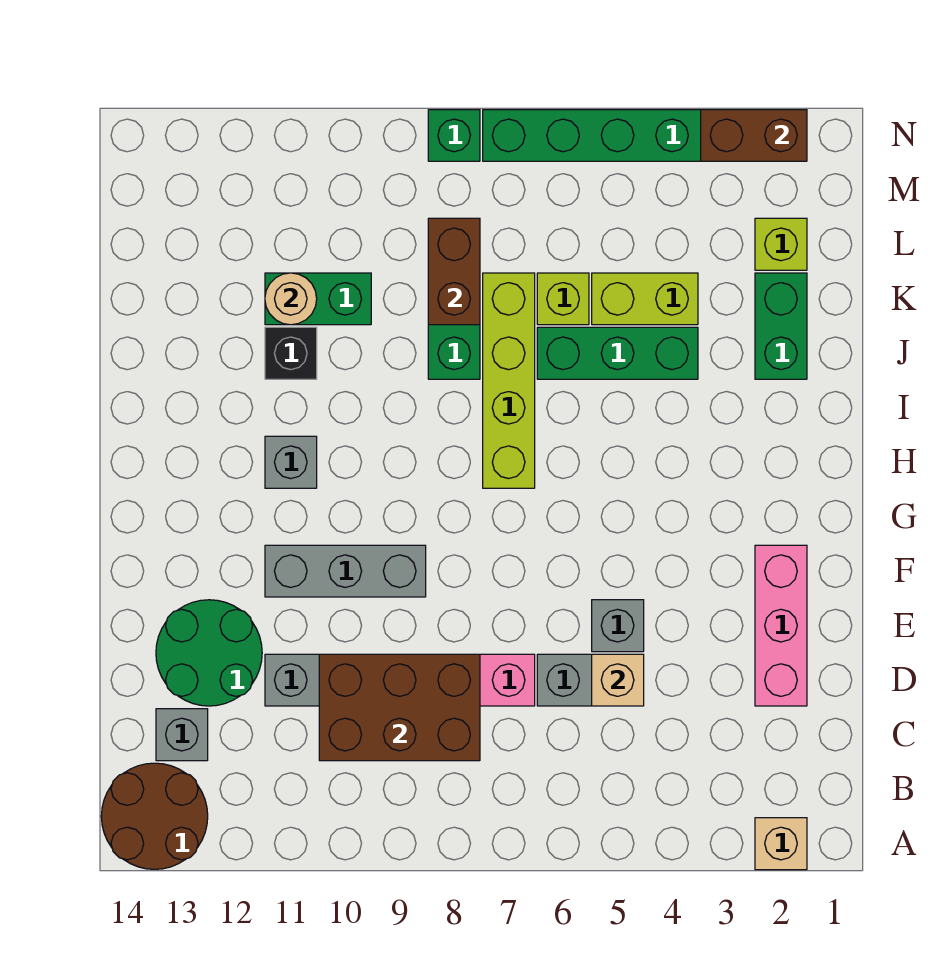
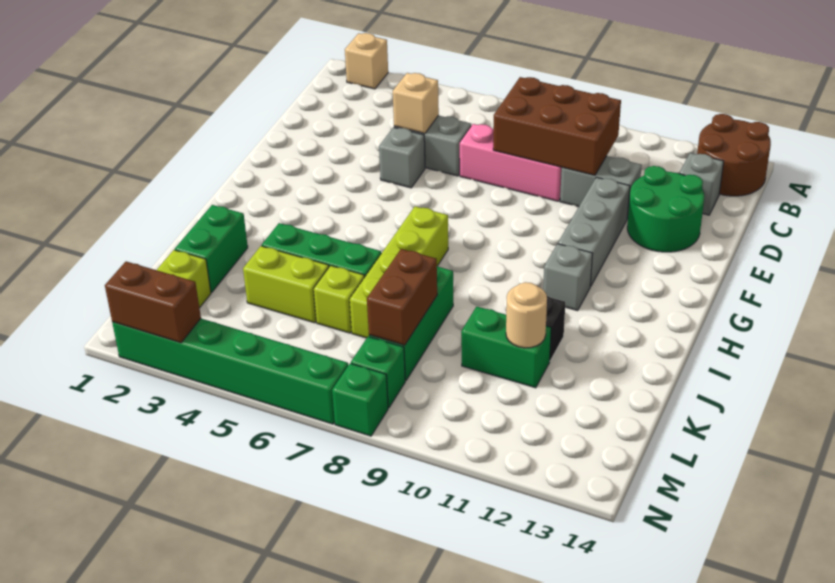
pink brick D2:F2 level 1 -> none
grey brick F9:F11 level 1 -> grey brick E11:G11 level 1
none -> green brick M8 level 1

